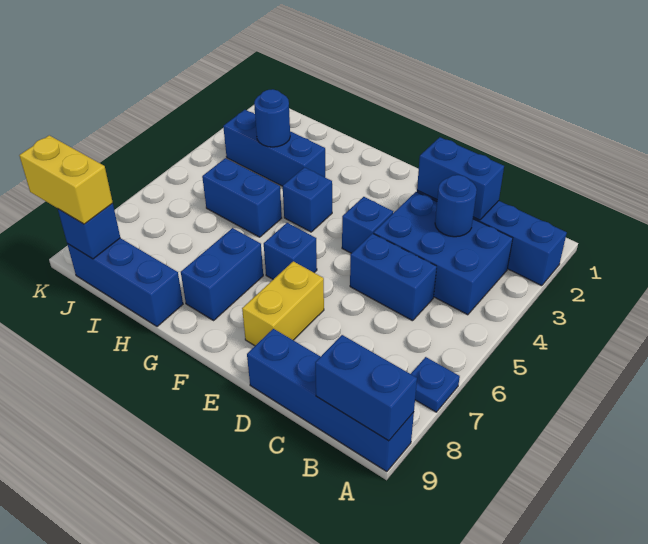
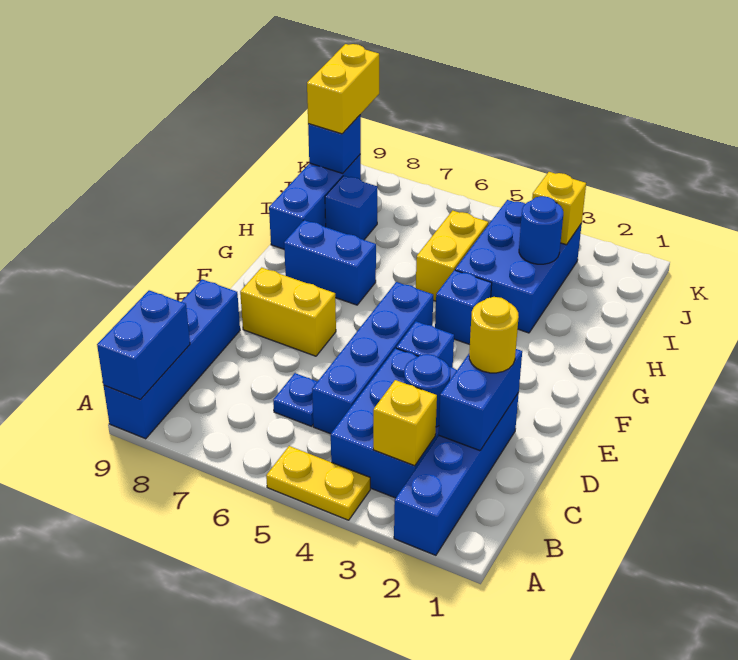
none -> yellow plate A4:A5 level 1
blue plate A7 level 1 -> blue plate C6 level 1
none -> yellow brick B3 level 2
blue brick C5:D5 level 1 -> blue brick C5:F5 level 1
none -> yellow round brick D2 level 3
blue brick F6 level 1 -> blue brick I8 level 1
blue brick H3:J3 level 1 -> blue brick H3:J4 level 1
blue brick H5:I5 level 1 -> yellow brick H5:I5 level 1
none -> yellow brick J3 level 2

